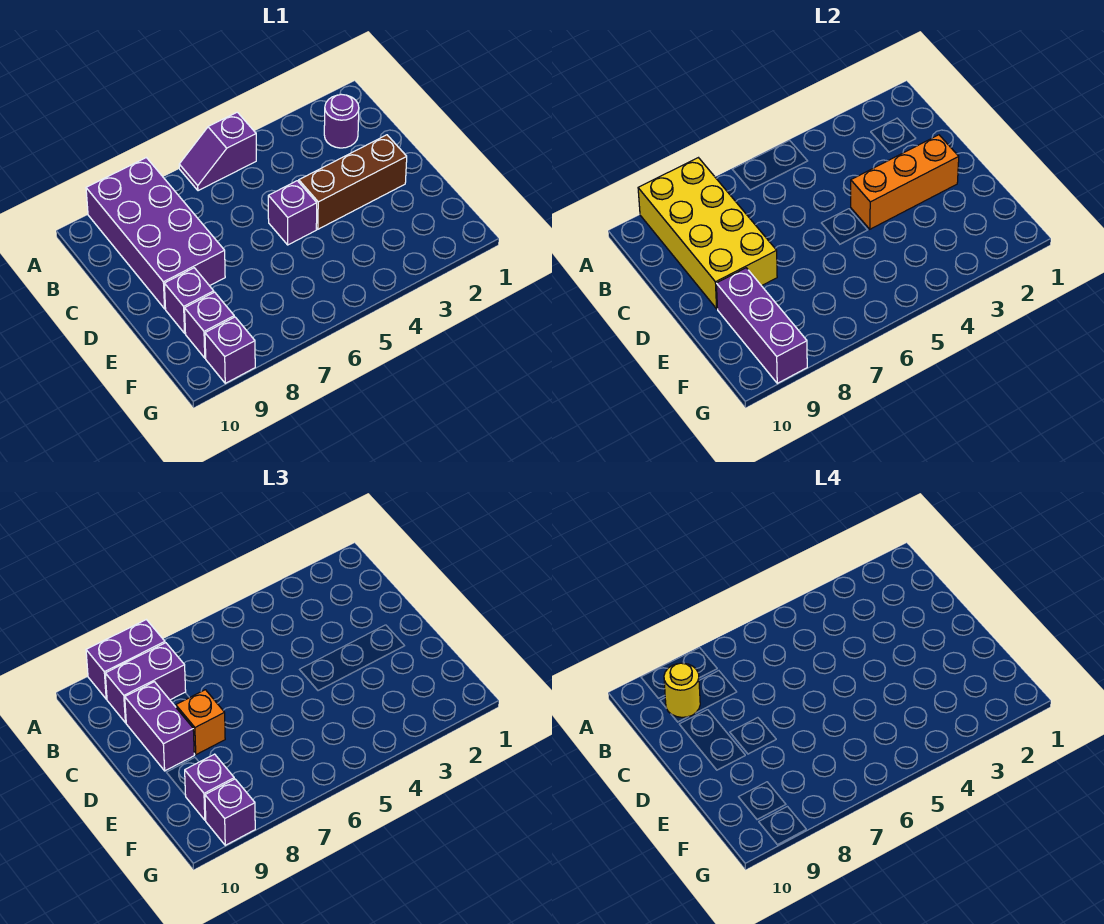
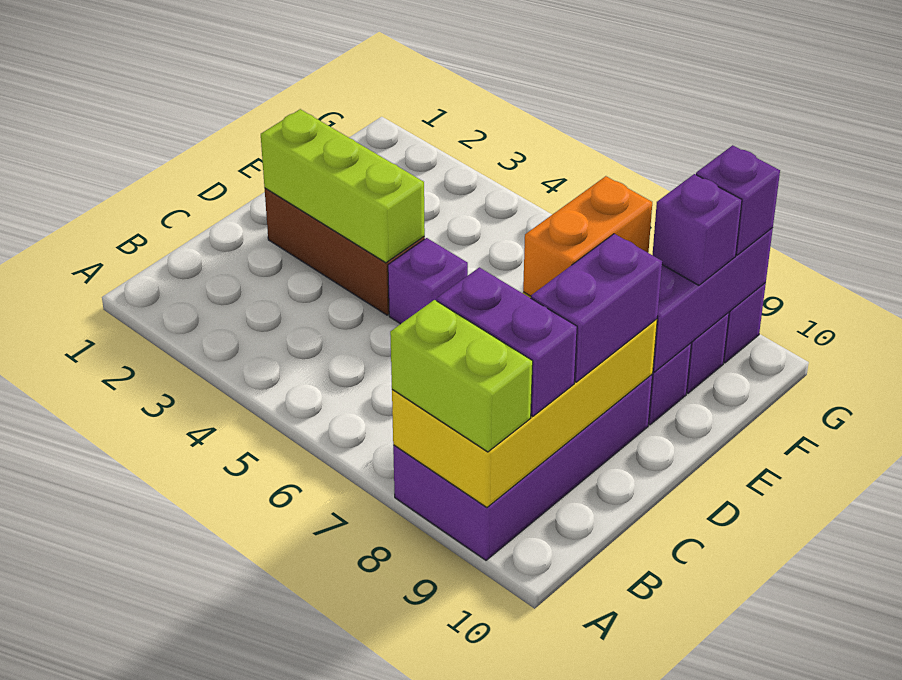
purple slope A5:A6 level 1 top 5 -> none
purple brick A8:A9 level 3 -> lime brick A8:A9 level 3
purple round brick B2 level 1 -> none
yellow round brick B9 level 4 -> none
orange brick D2:D4 level 2 -> lime brick D2:D4 level 2
orange brick D8 level 3 -> orange brick D8:E8 level 3

